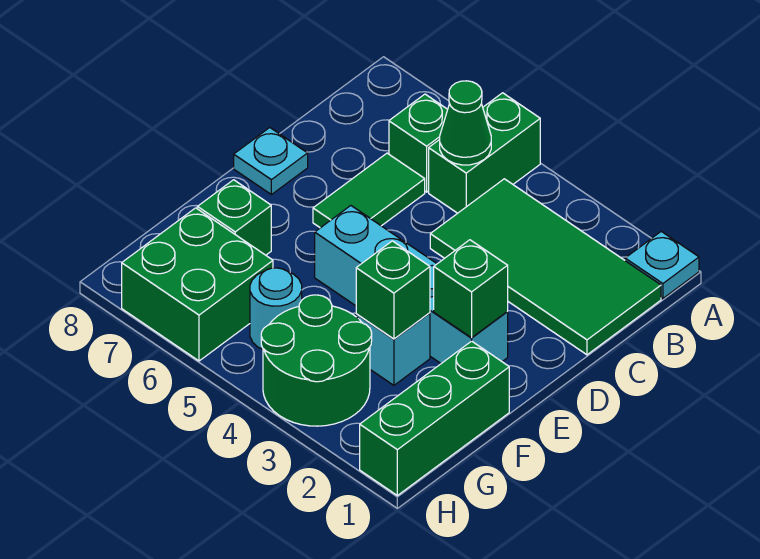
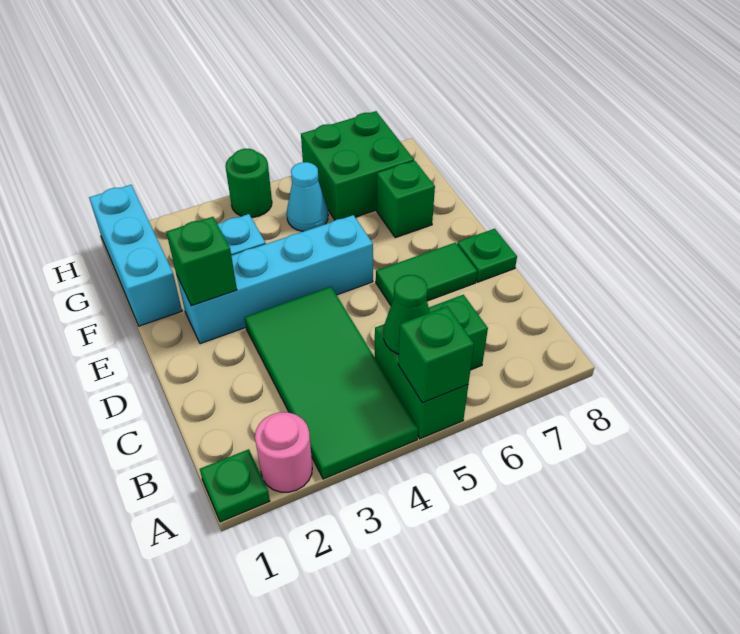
cyan plate A1 level 1 -> green plate A1 level 1
none -> pink round brick A2 level 1
green tile B1:C4 level 1 -> green tile A3:D4 level 1
green tile C6:D6 level 1 -> green tile D6:D7 level 1
cyan plate D8 level 1 -> green plate D8 level 1
green brick F1:H1 level 1 -> cyan brick F1:H1 level 1
green brick F3 level 2 -> green brick A5 level 2
green round brick G3:H4 level 1 -> green round brick H4 level 1
cyan round brick G5 level 1 -> cyan cone G5 level 1

